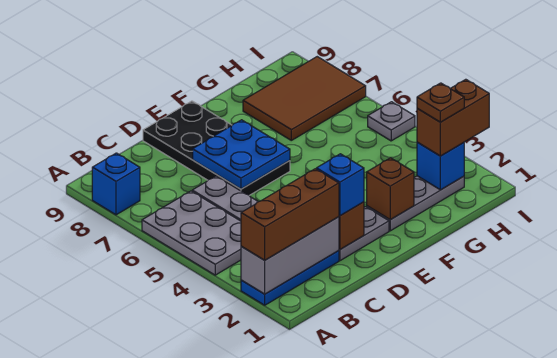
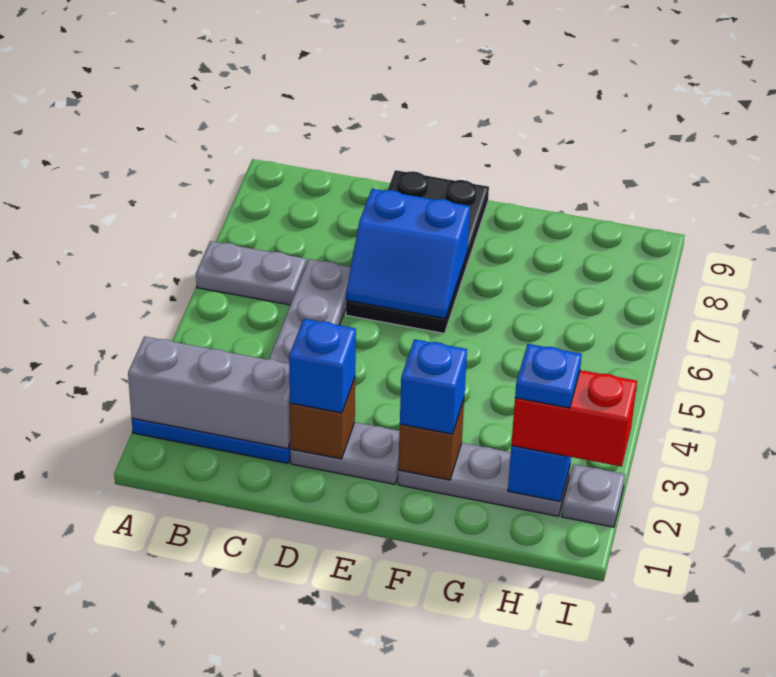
brown brick A2:C2 level 3 -> none
grey plate A4:B6 level 1 -> grey plate A6:B6 level 1
blue brick A8 level 1 -> blue brick F2 level 3
blue plate D6:E7 level 2 -> blue slope D6:E7 level 2 top 7
brown tile G7:I8 level 1 -> none
brown brick H2:I2 level 3 -> red brick H2:I2 level 3
brown plate H2 level 4 -> blue plate H2 level 4
grey plate I5 level 1 -> grey plate I2 level 1

